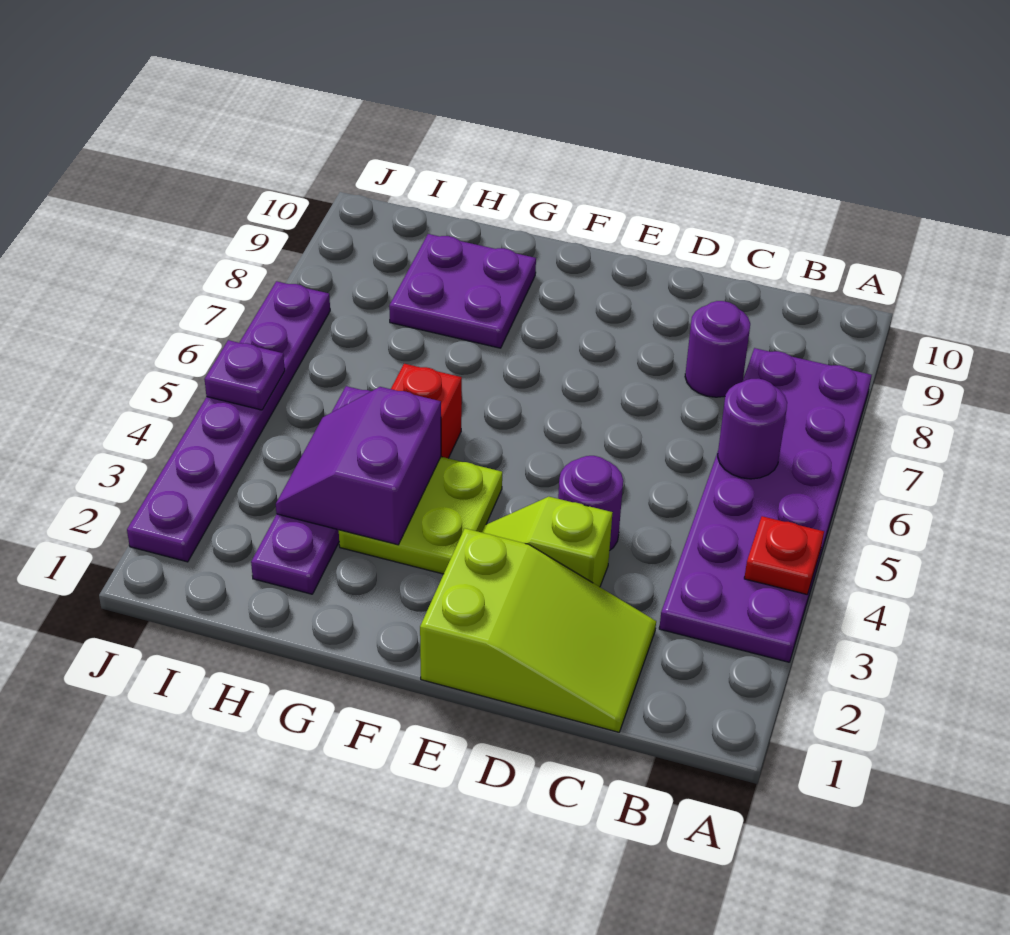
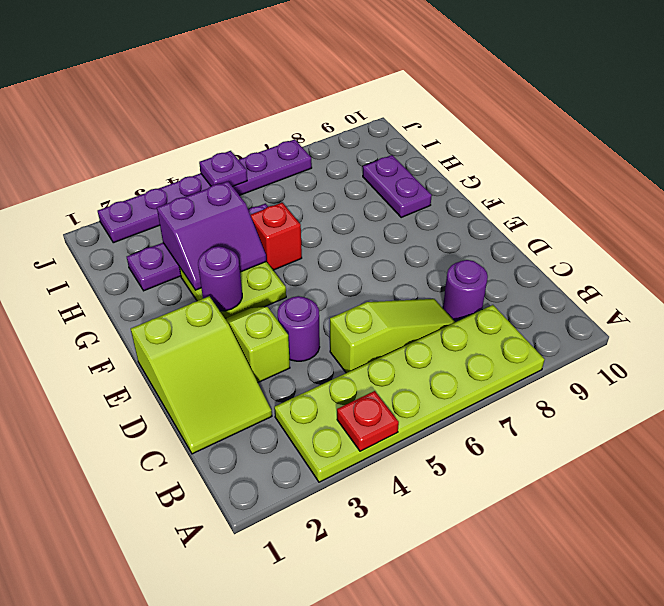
purple plate A3:B8 level 1 -> lime plate A3:B8 level 1
purple round brick B6 level 2 -> purple round brick F3 level 2
none -> lime slope C5:C7 level 1 top 5
purple slope G3:H4 level 2 top G -> purple slope G3:H4 level 2 top H
purple plate G8:H9 level 1 -> purple plate G9:H9 level 1

